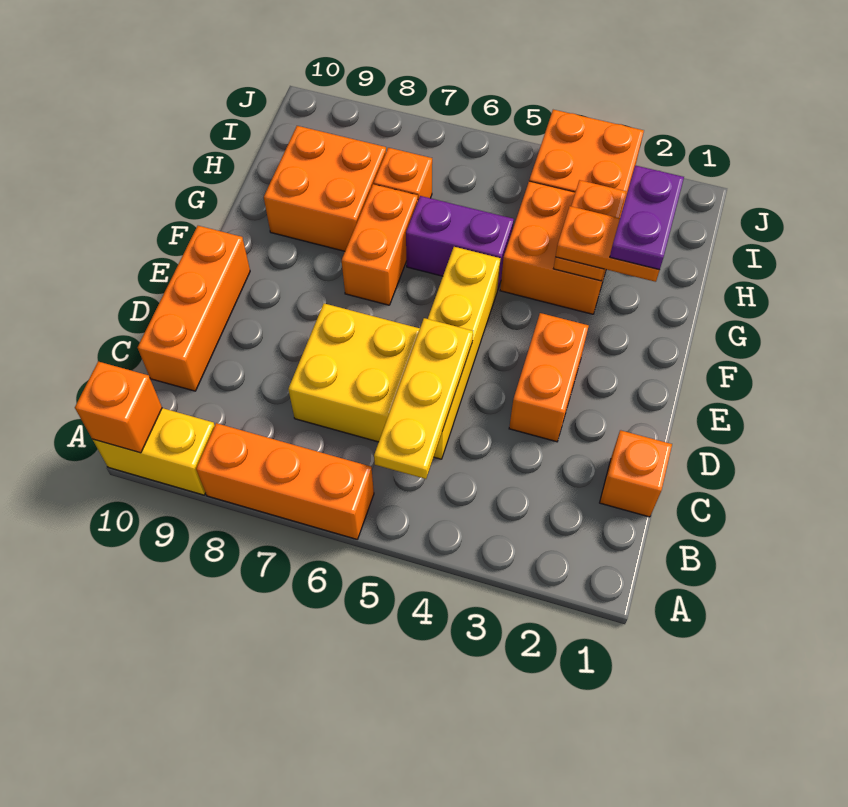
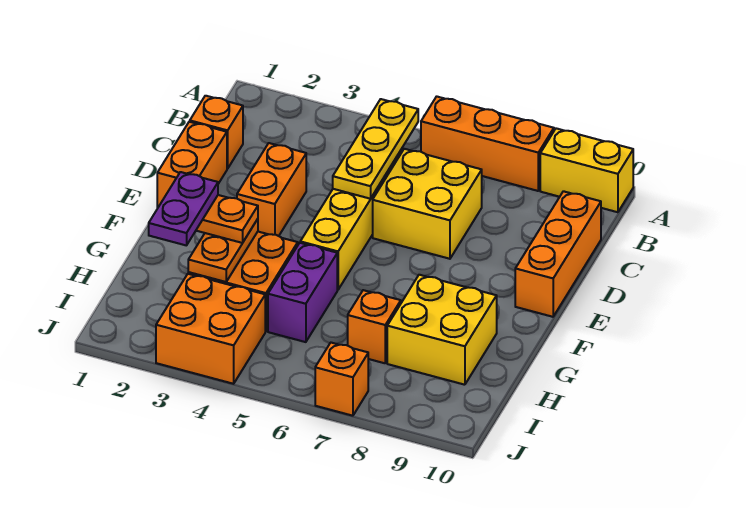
orange brick A10 level 2 -> orange brick J7 level 1
orange brick F7:G7 level 1 -> orange brick D1:E1 level 1
purple brick G5:G6 level 1 -> purple brick G5:H5 level 1
orange brick G8:H9 level 1 -> yellow brick G8:H9 level 1

